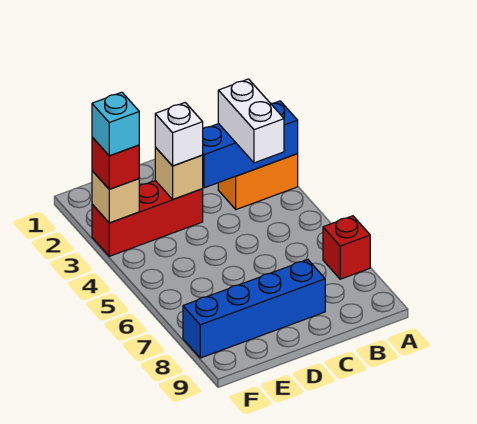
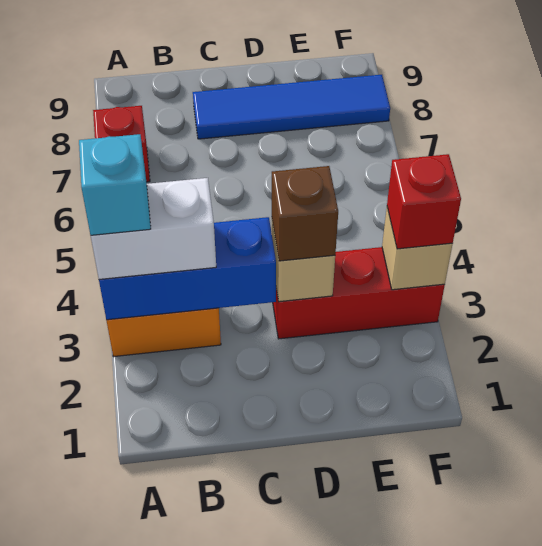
white brick B3:B4 level 3 -> white brick A3:B3 level 3
blue brick C8:F8 level 1 -> blue tile C8:F8 level 1
white brick D3 level 3 -> brown brick D3 level 3
cyan brick F3 level 4 -> cyan brick A3 level 4

